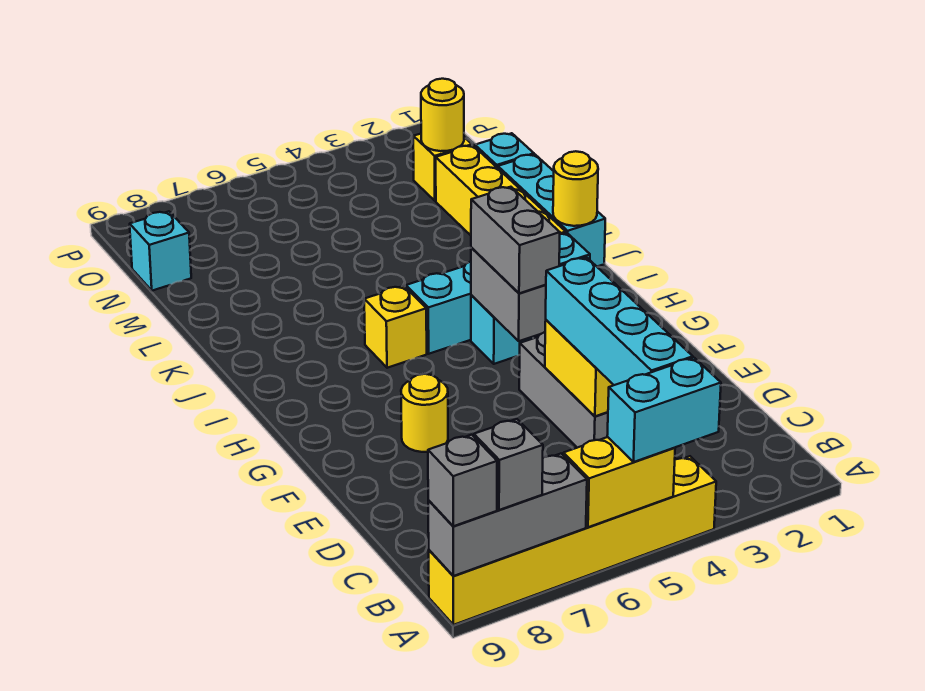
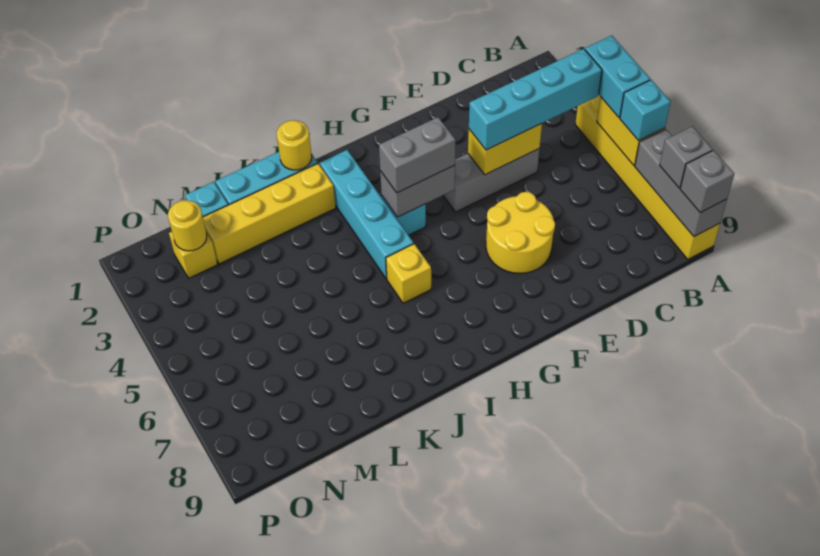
yellow round brick F7 level 1 -> yellow round brick E6:F7 level 1
cyan brick N9 level 1 -> cyan brick A6 level 3

